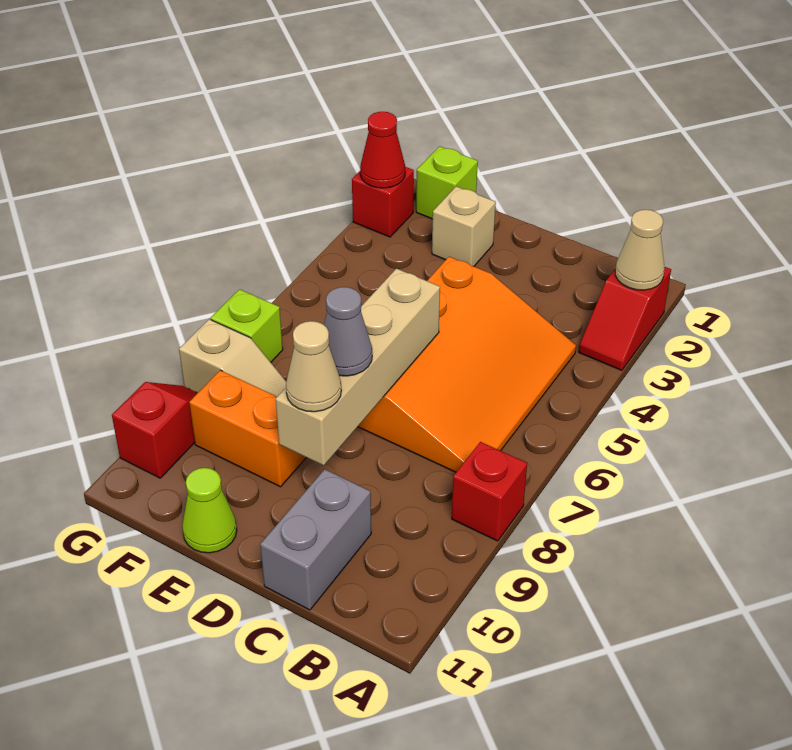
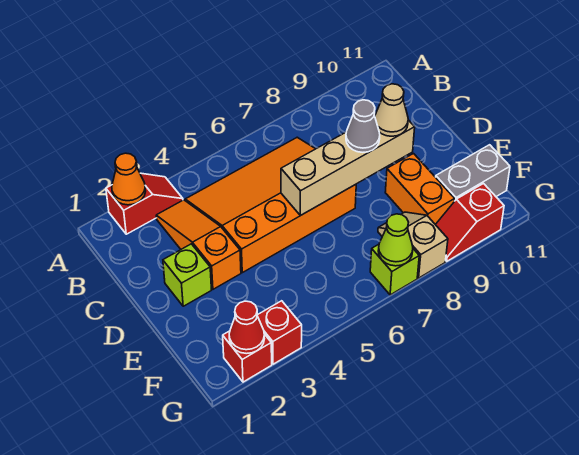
tan cone A2 level 2 -> orange cone A2 level 2
red brick A8 level 1 -> red brick G3 level 1
none -> orange slope B3:D3 level 1 top D
grey brick C10:C11 level 1 -> grey brick F10:F11 level 1
tan brick E2 level 1 -> none
lime cone E11 level 1 -> lime cone G7 level 2
lime brick F1 level 1 -> lime brick D2 level 1

